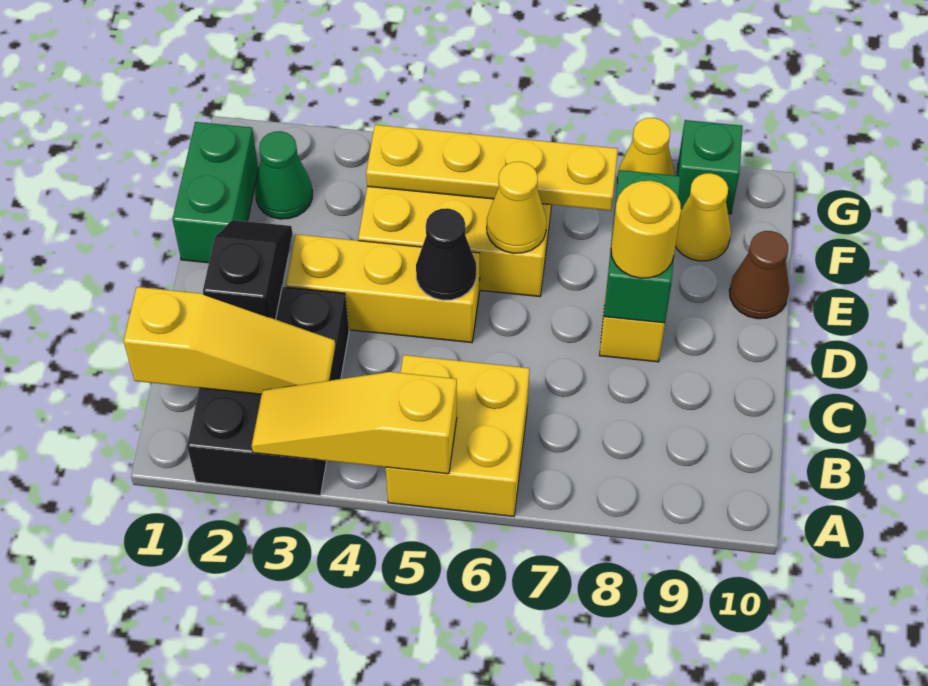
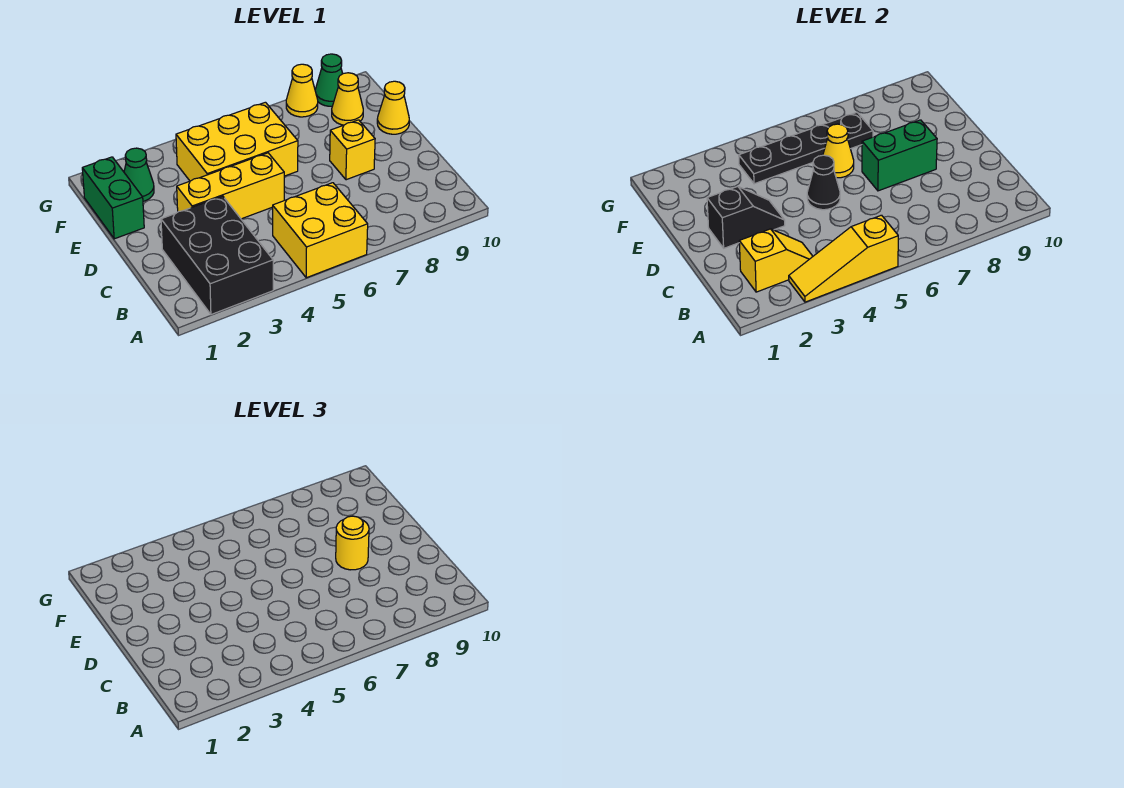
yellow slope B1:B3 level 2 top 1 -> yellow slope B2:B3 level 2 top 2
black slope C2:D2 level 2 top C -> black slope D2:D3 level 2 top 2
green brick D8:E8 level 2 -> green brick D7:D8 level 2
brown cone E10 level 1 -> yellow cone E10 level 1
yellow plate F4:F7 level 2 -> black plate F4:F7 level 2
green brick G9 level 1 -> green cone G9 level 1

